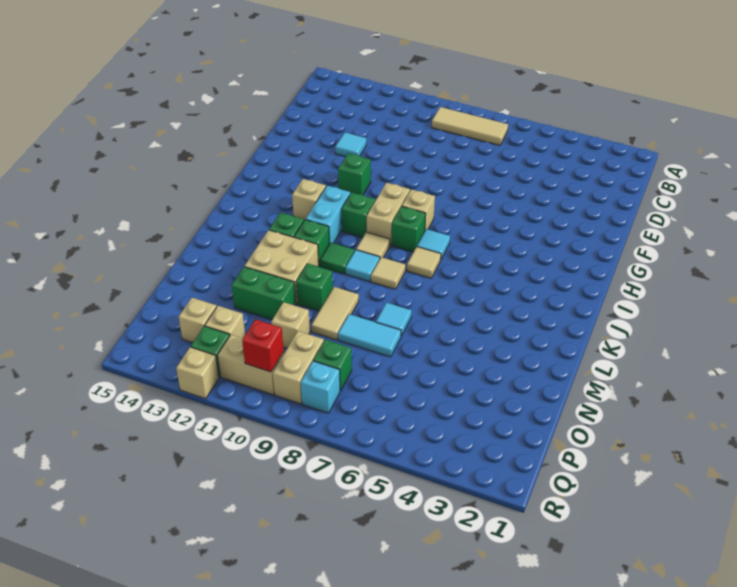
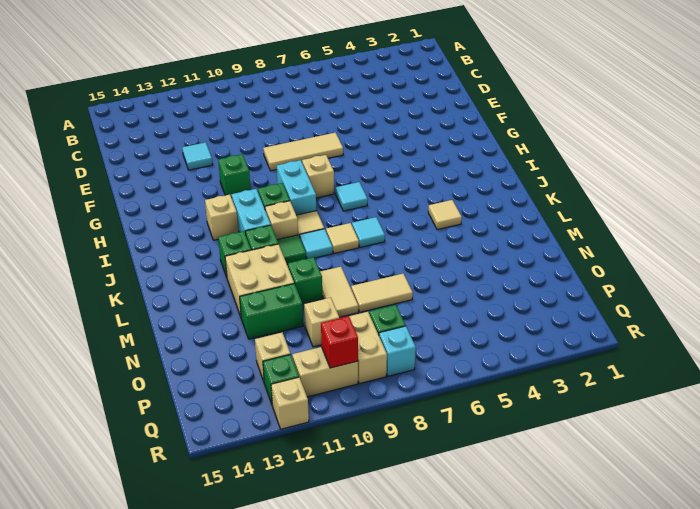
tan tile B7:B9 level 1 -> tan tile F7:F9 level 1
tan brick H9:I9 level 1 -> cyan brick H9:I9 level 1
green brick I8 level 1 -> none
tan tile J7 level 1 -> tan tile K4 level 1
cyan tile M7 level 1 -> cyan tile K7 level 1
cyan tile N7:N8 level 1 -> tan tile N7:N8 level 1
tan brick P13 level 1 -> tan brick J10 level 1

